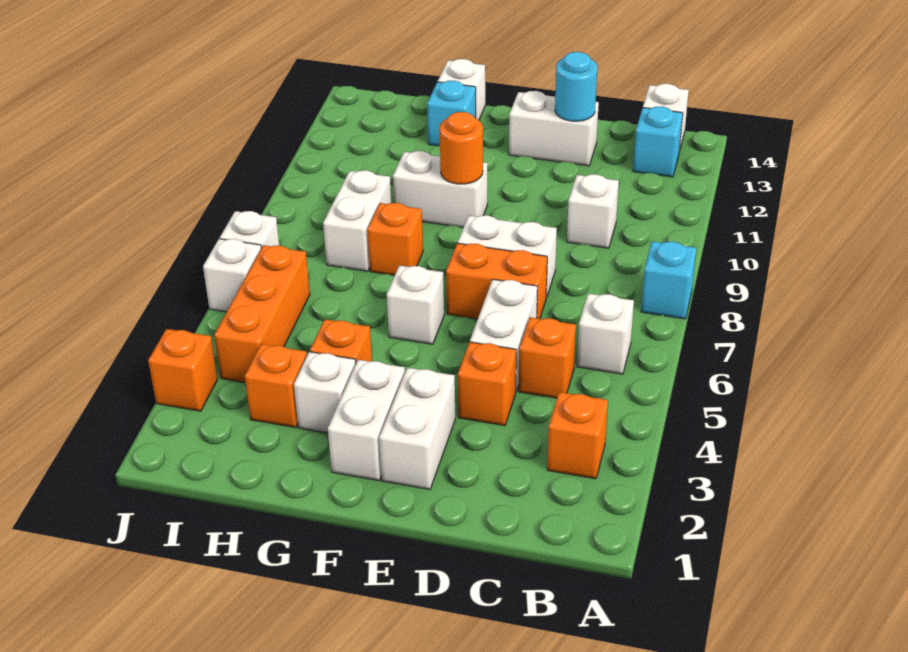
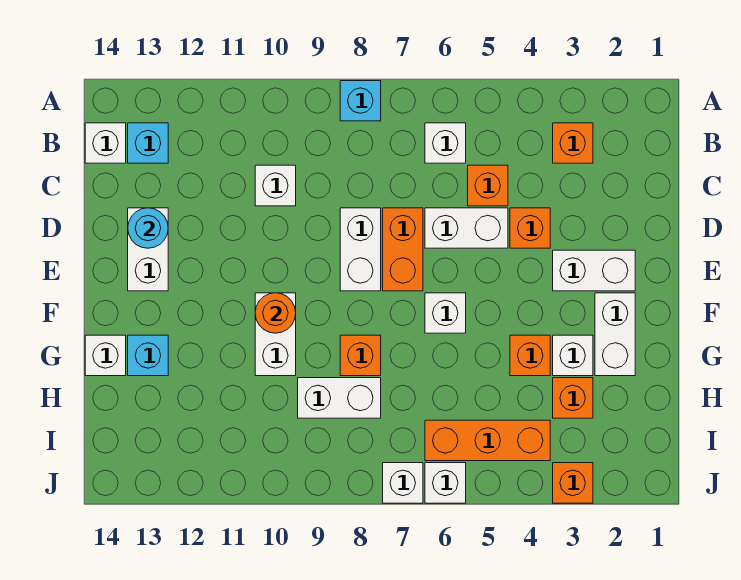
white brick F2:F3 level 1 -> white brick F2:G2 level 1

